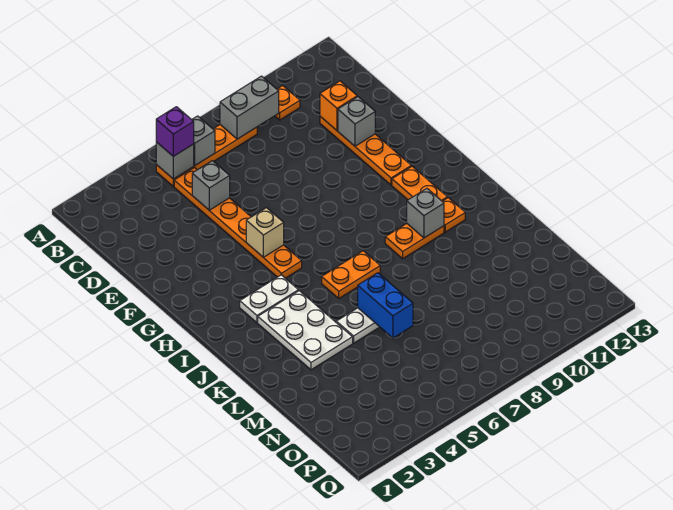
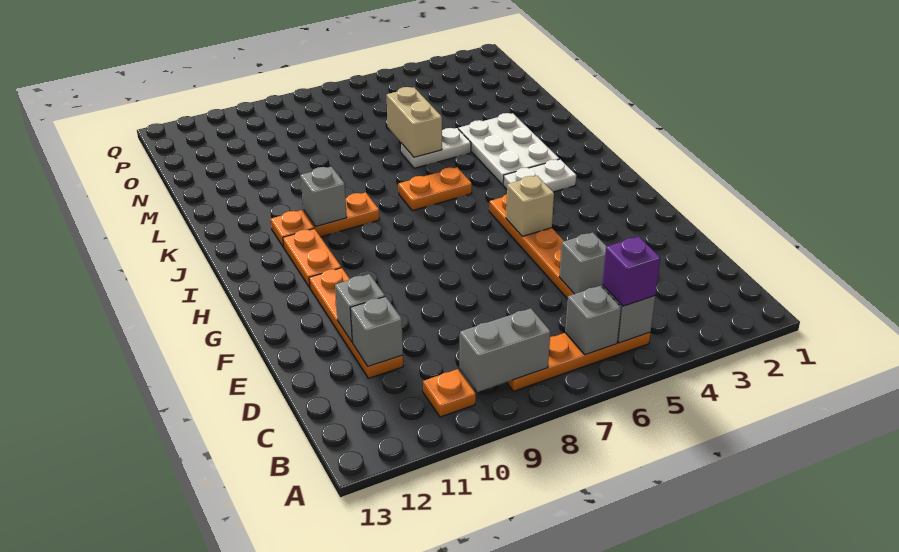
orange brick D11 level 2 -> grey brick D11 level 2
blue brick L6:M6 level 2 -> tan brick L6:M6 level 2

